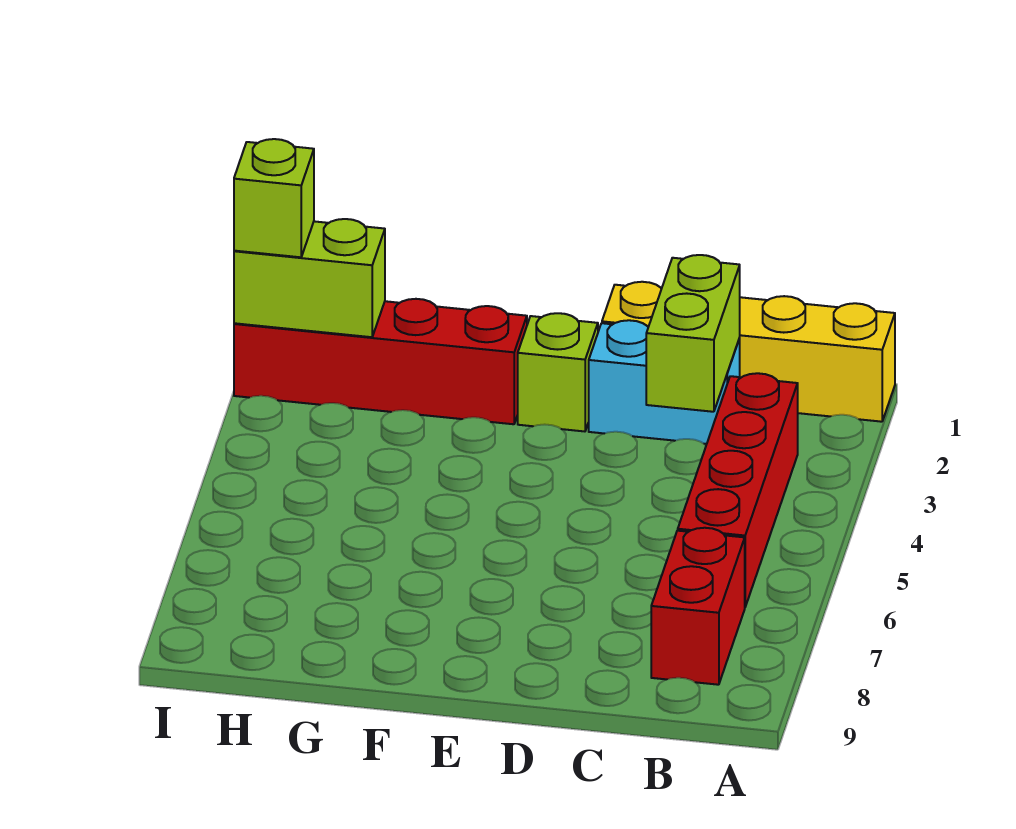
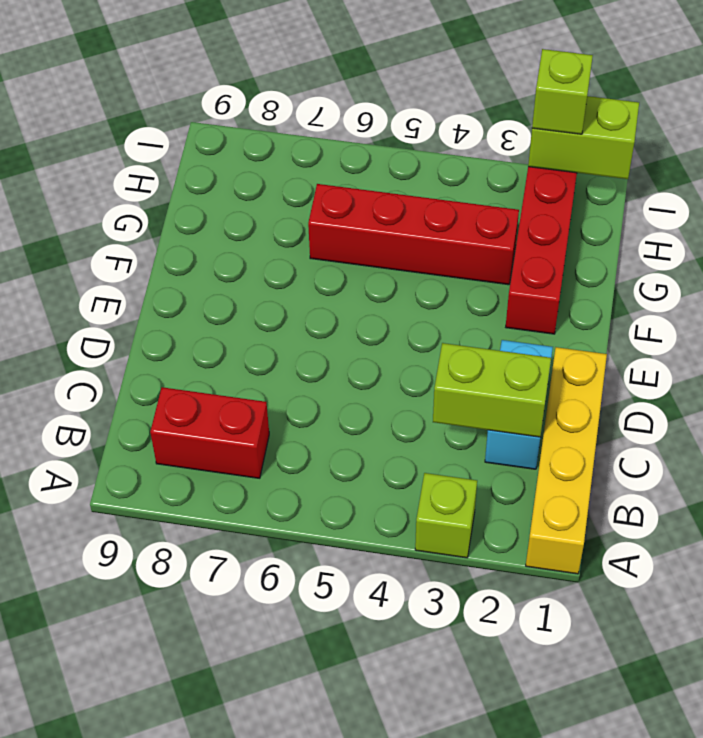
red brick B3:B6 level 1 -> red brick G3:G6 level 1
lime brick E2 level 1 -> lime brick A3 level 1
lime brick H2:I2 level 2 -> lime brick I1:I2 level 2

